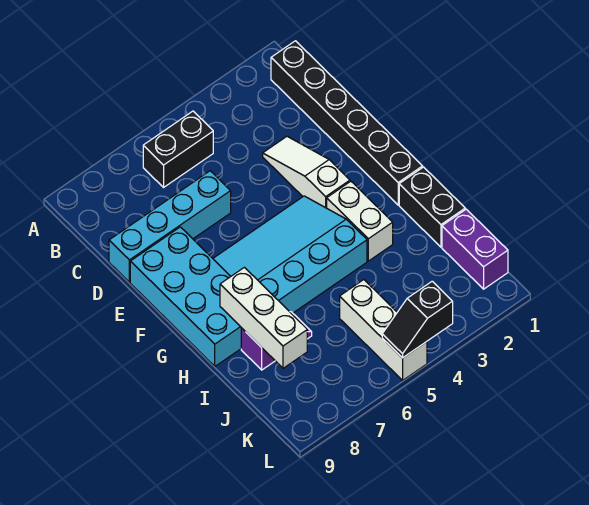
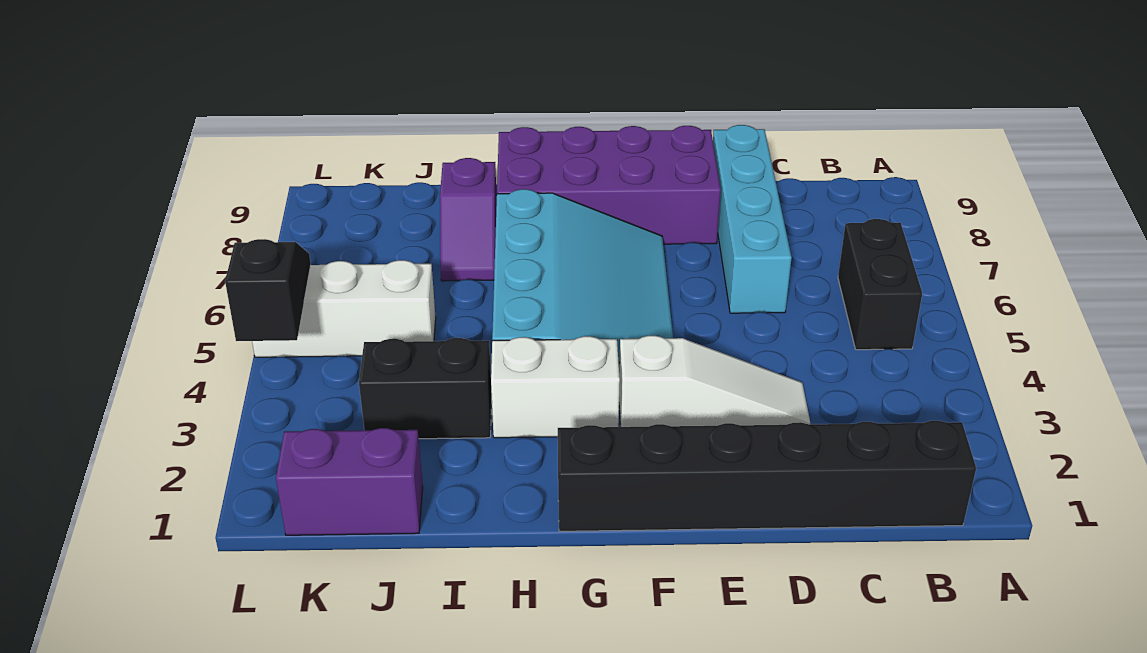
cyan brick E8:H9 level 1 -> purple brick E8:H9 level 1
black brick H1:I1 level 1 -> black brick I3:J3 level 1
white brick H8:J8 level 2 -> none

